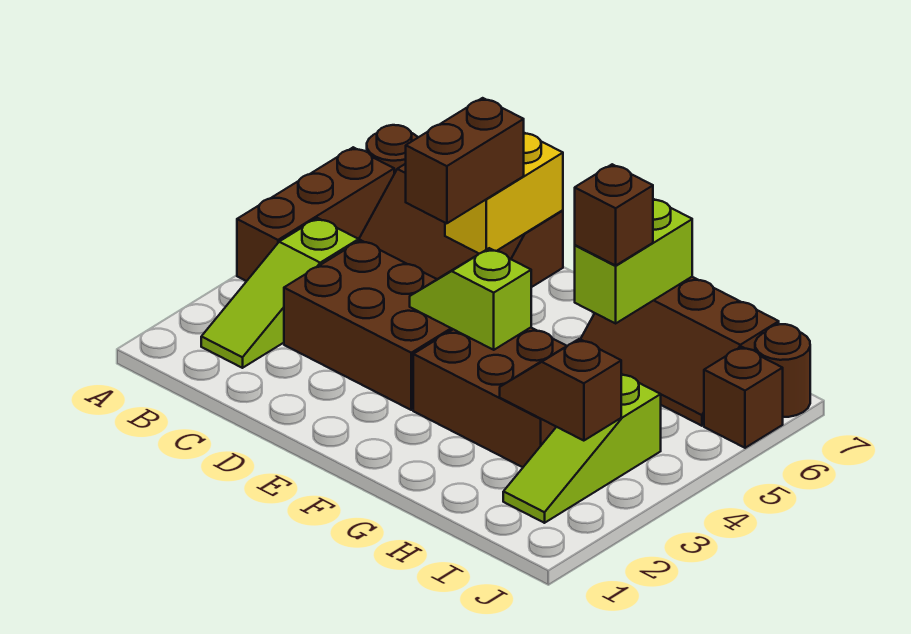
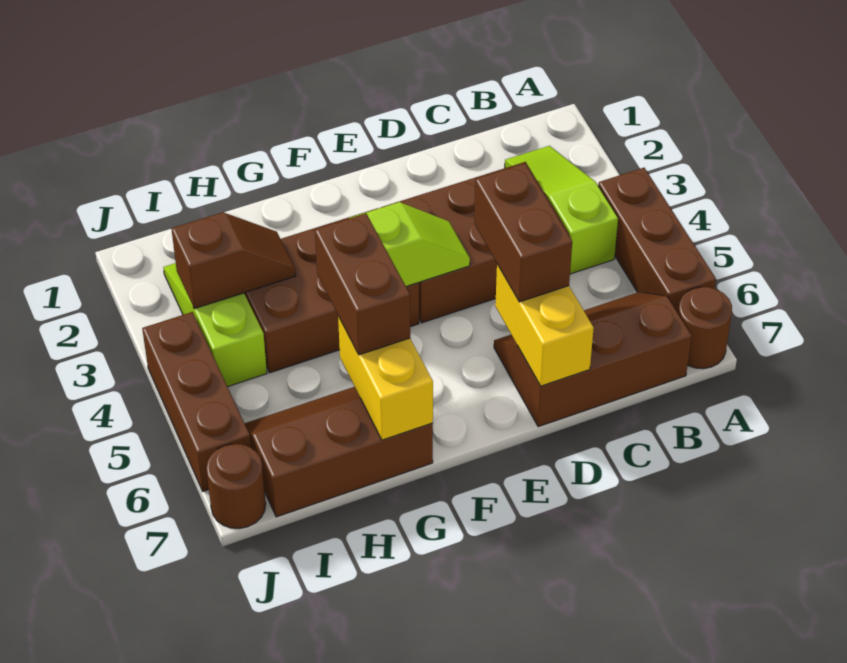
lime brick G6:G7 level 2 -> yellow brick G6:G7 level 2
brown brick G6 level 3 -> brown brick G5:G6 level 3
brown brick J6 level 1 -> brown brick J4:J6 level 1

